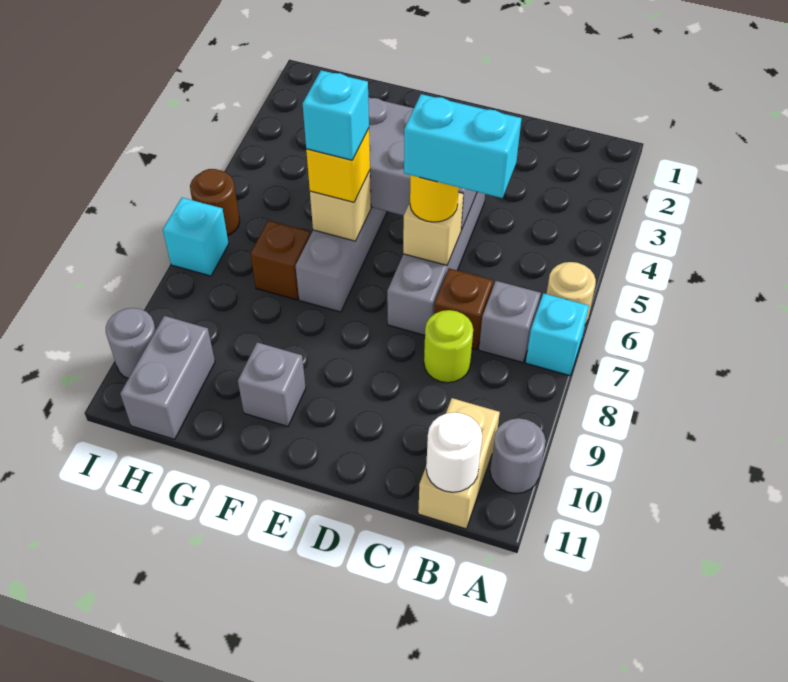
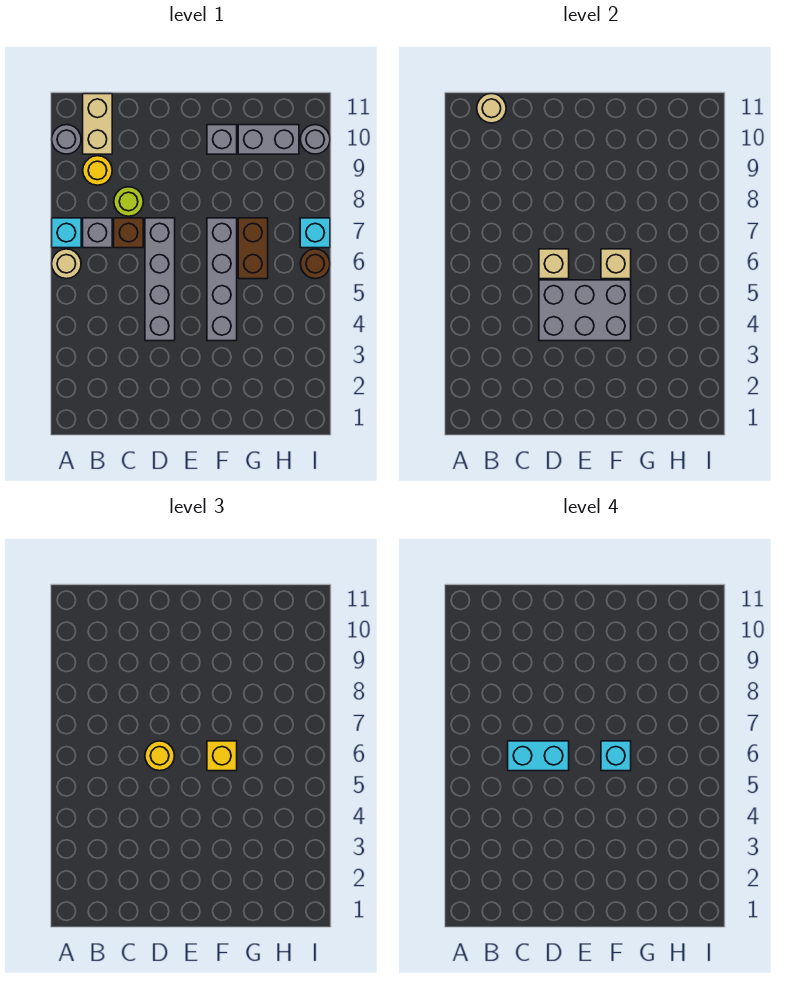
none -> yellow round brick B9 level 1
white round brick B11 level 2 -> tan round brick B11 level 2
brown brick G7 level 1 -> brown brick G6:G7 level 1
grey brick H10:H11 level 1 -> grey brick G10:H10 level 1

